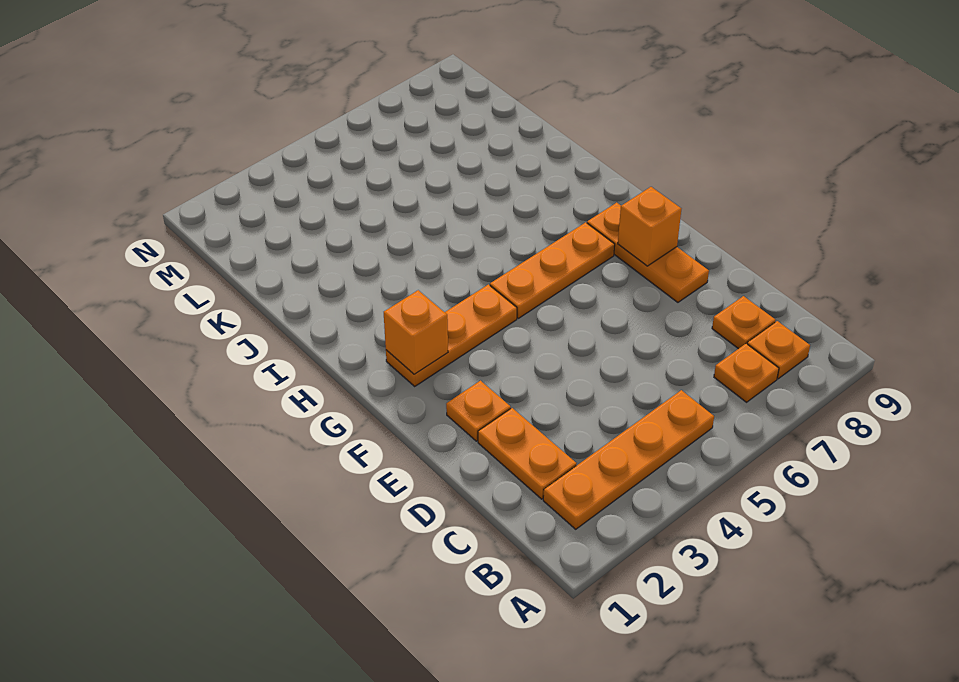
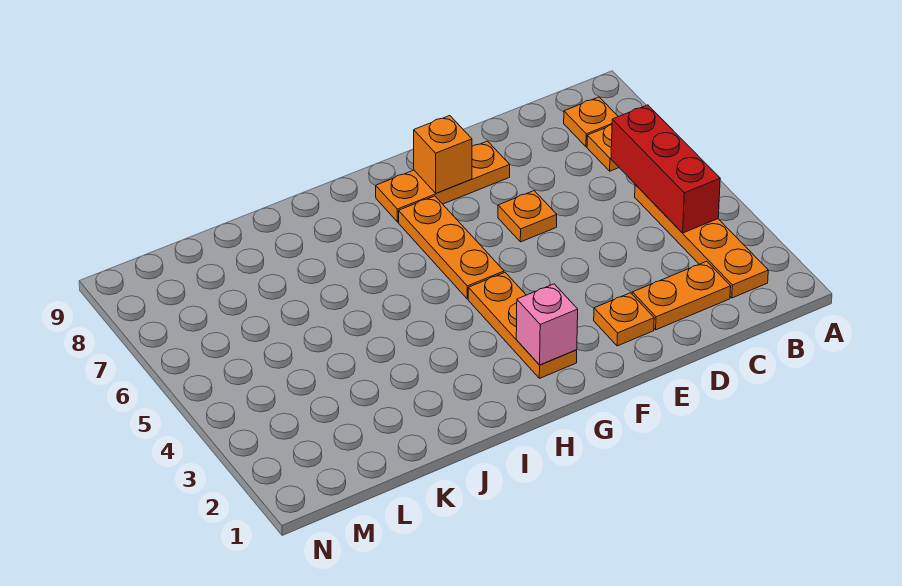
none -> red brick B4:B6 level 2
orange plate C8 level 1 -> orange plate E6 level 1
orange brick G2 level 2 -> pink brick G2 level 2

